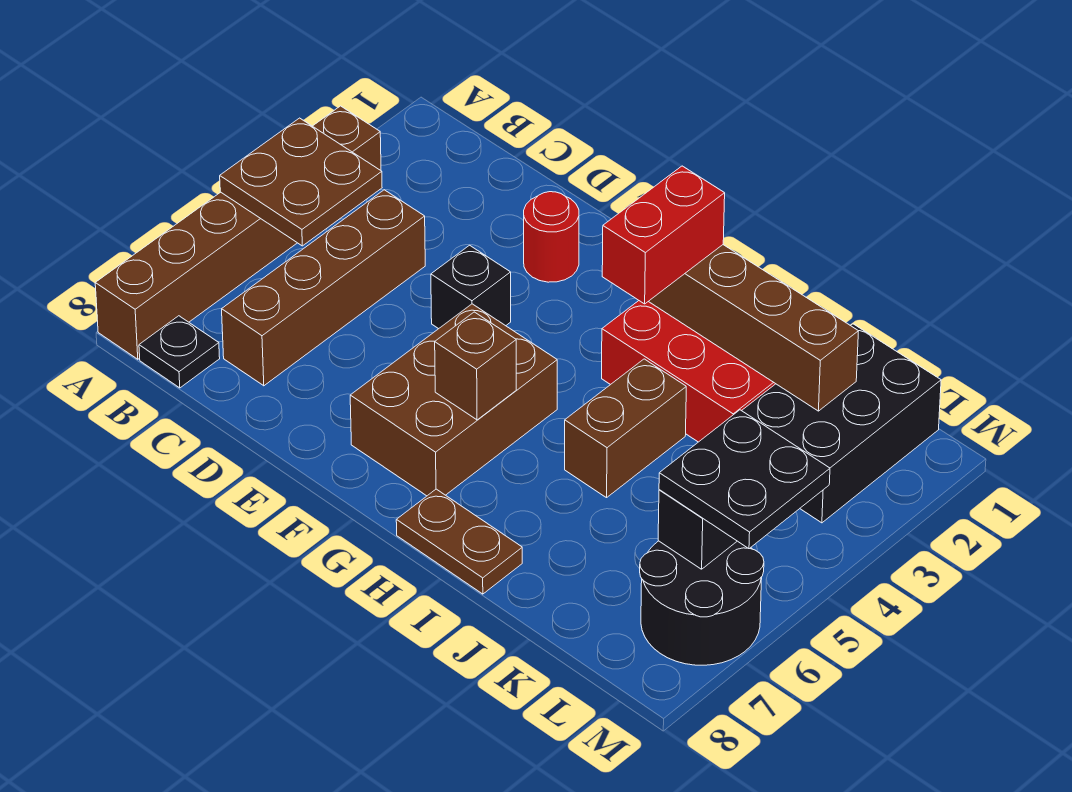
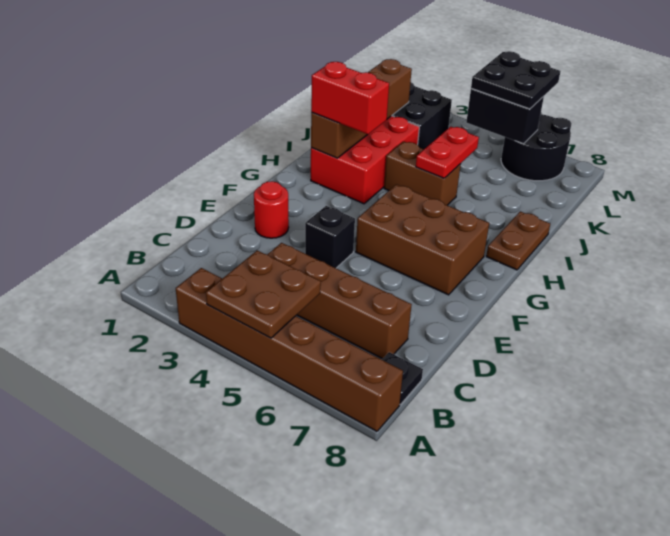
brown brick G6 level 2 -> none
none -> red plate I5:J5 level 2

